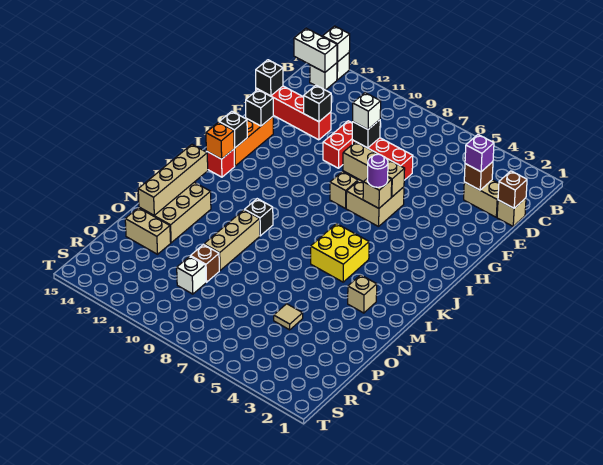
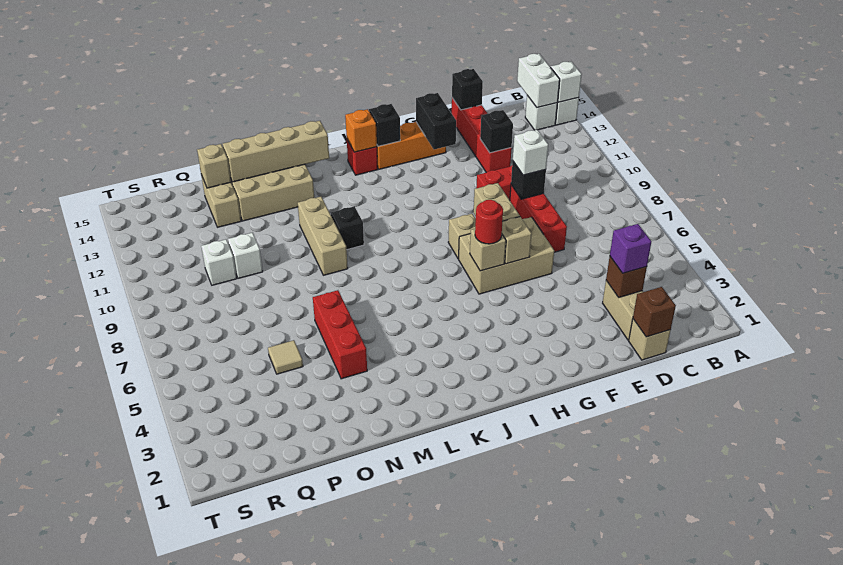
tan brick G6:H7 level 1 -> tan brick F6:H7 level 1
black brick G14 level 2 -> black brick G13:G14 level 2
purple round brick H6 level 3 -> red round brick H6 level 3
yellow brick K5:L6 level 1 -> none
tan brick M3 level 1 -> tan brick P14 level 2
tan brick M10:O10 level 1 -> tan brick M9:M11 level 1
none -> red brick N4:N6 level 1
brown brick P10 level 1 -> white brick P10 level 1

